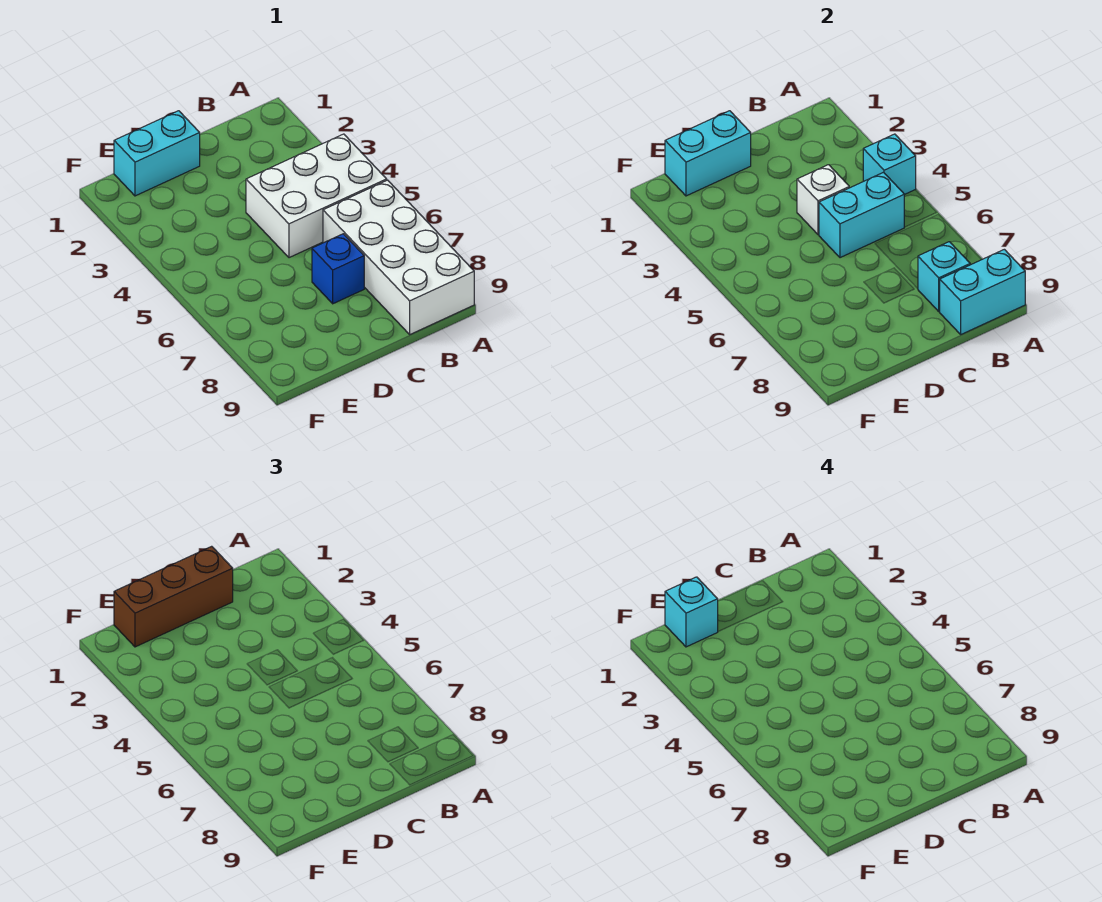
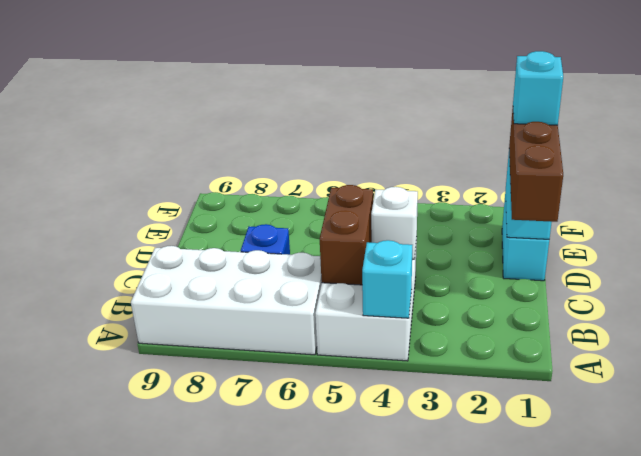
cyan brick A9:B9 level 2 -> none
cyan brick B5:C5 level 2 -> brown brick B5:C5 level 2
cyan brick B8 level 2 -> none

